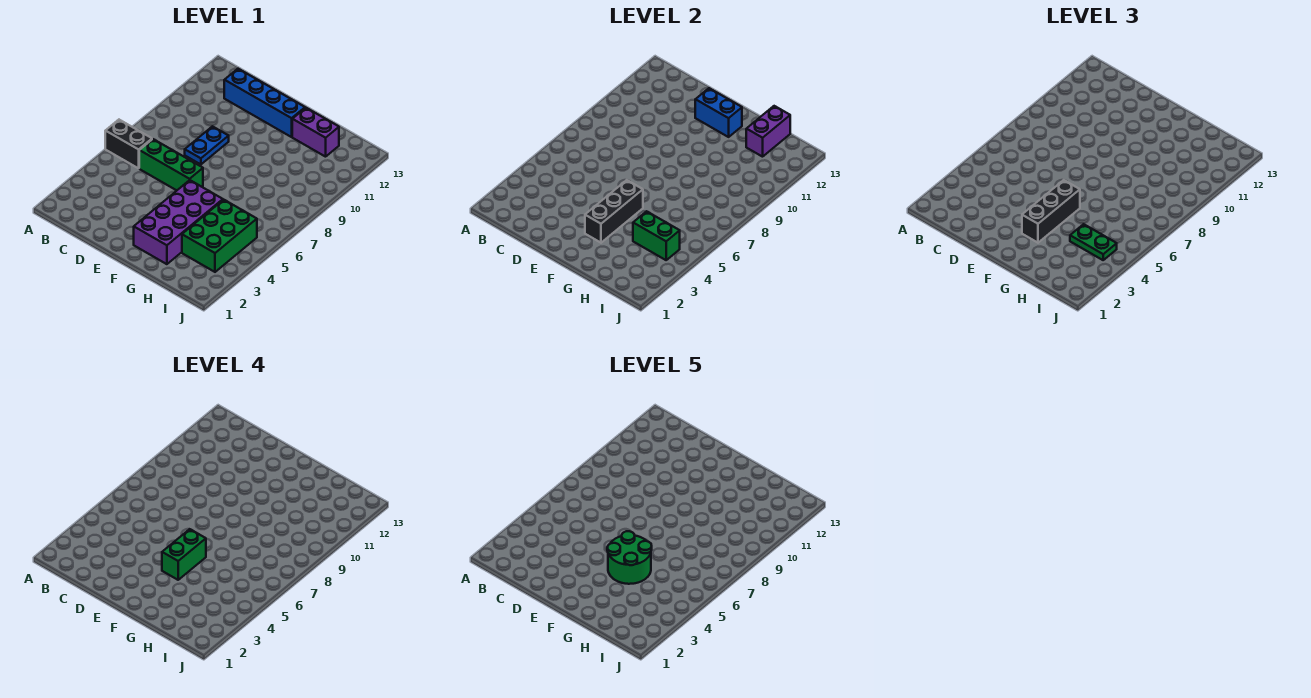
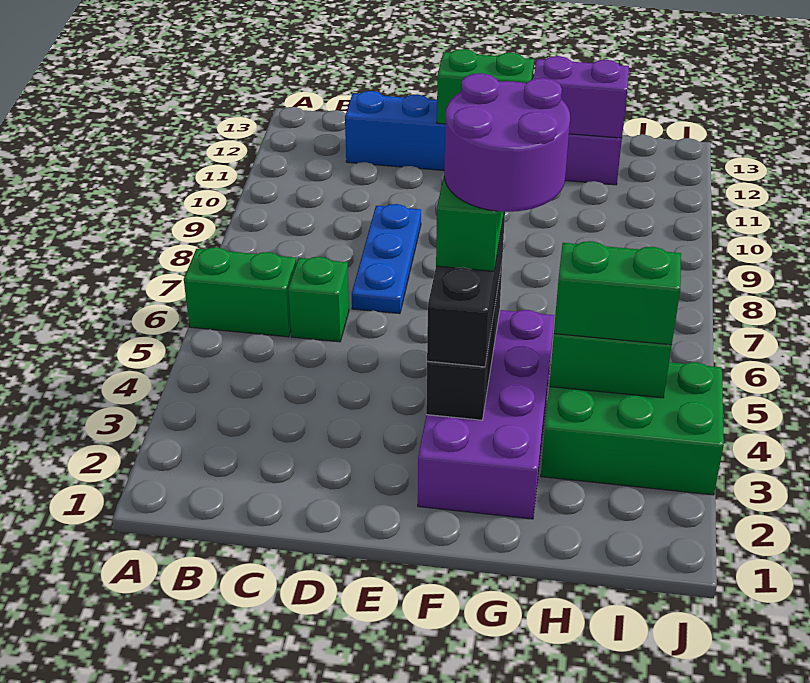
black brick A6:B6 level 1 -> green brick A6:B6 level 1
green brick C6:E6 level 1 -> green brick C6 level 1
blue plate D8:D9 level 1 -> blue plate D7:D9 level 1
blue brick E12:F12 level 2 -> green brick E12:F12 level 2
green round brick F4:G5 level 5 -> purple round brick F4:G5 level 5
green brick H3:I5 level 1 -> green brick H3:J4 level 1
green plate H4:I4 level 3 -> green brick H4:I4 level 3
purple brick H12:H13 level 2 -> purple brick G12:H12 level 2

